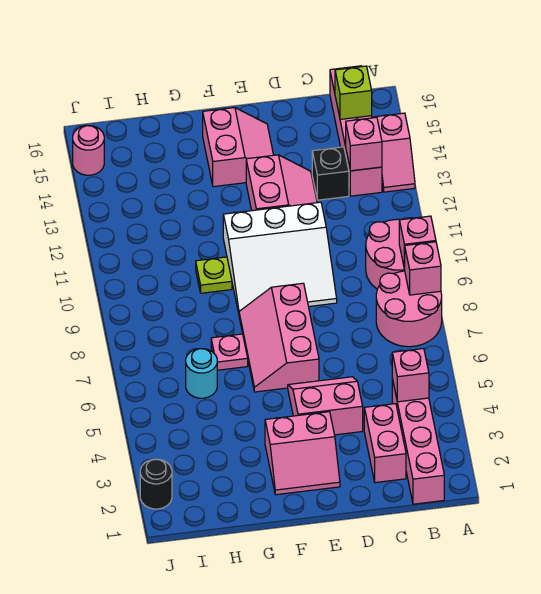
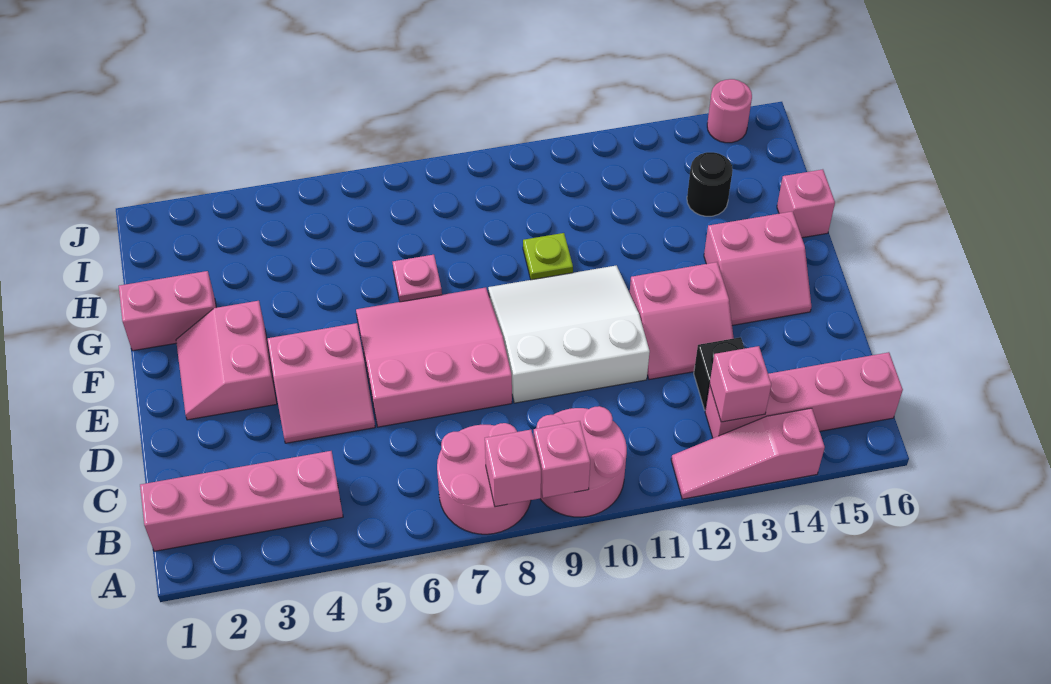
pink slope A13:A14 level 1 top 14 -> pink slope A12:A14 level 1 top 14
pink brick B4 level 2 -> pink brick G16 level 1
lime brick B15 level 2 -> none
pink brick C2:C3 level 1 -> pink brick G1:G2 level 1
pink slope D4:E5 level 1 top 4 -> pink slope D4:E5 level 1 top E
white slope D9:F11 level 1 top 11 -> white slope D9:F11 level 1 top D
pink slope E6:F8 level 1 top E -> pink slope D6:F8 level 1 top D
cyan round brick H6 level 1 -> none
black round brick J2 level 1 -> black round brick H14 level 1

